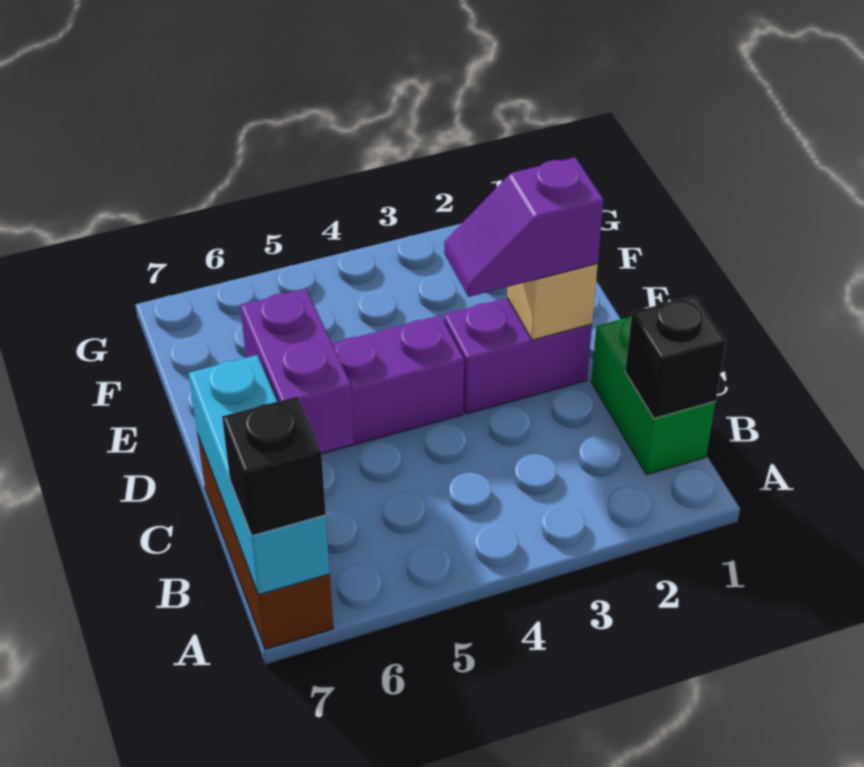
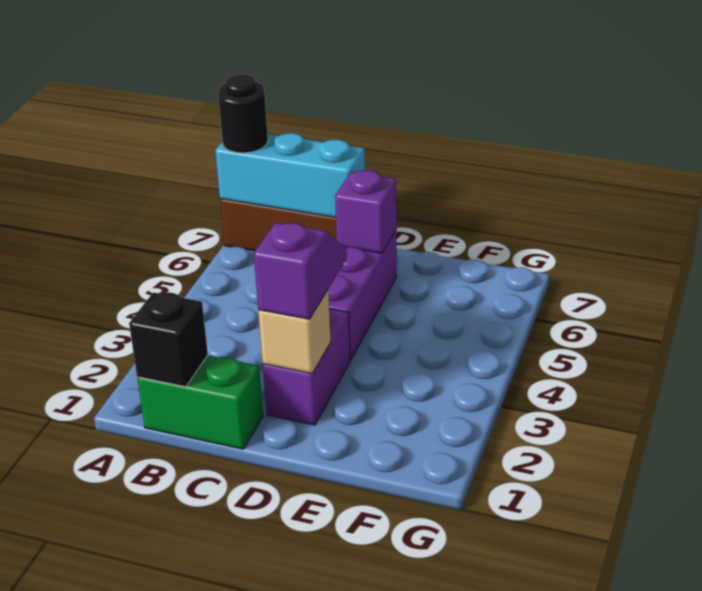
black brick A7 level 3 -> black round brick A7 level 3
purple brick C6:D6 level 2 -> purple brick D6 level 2

